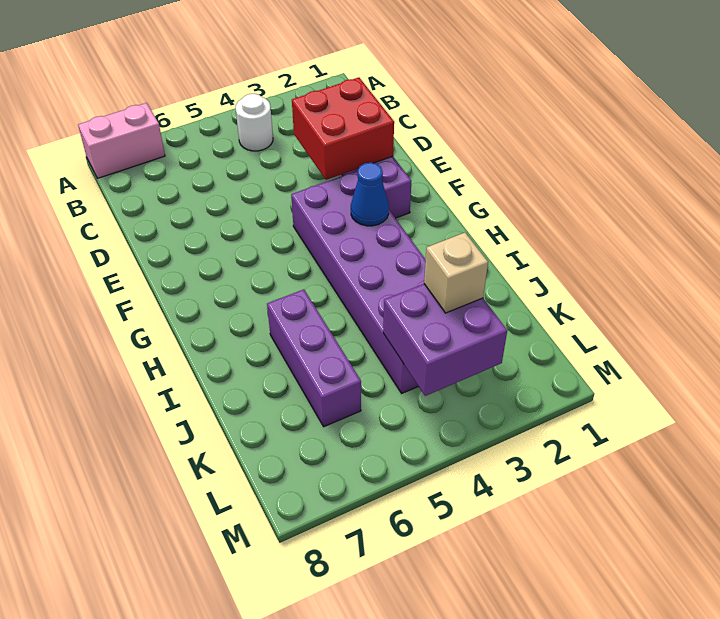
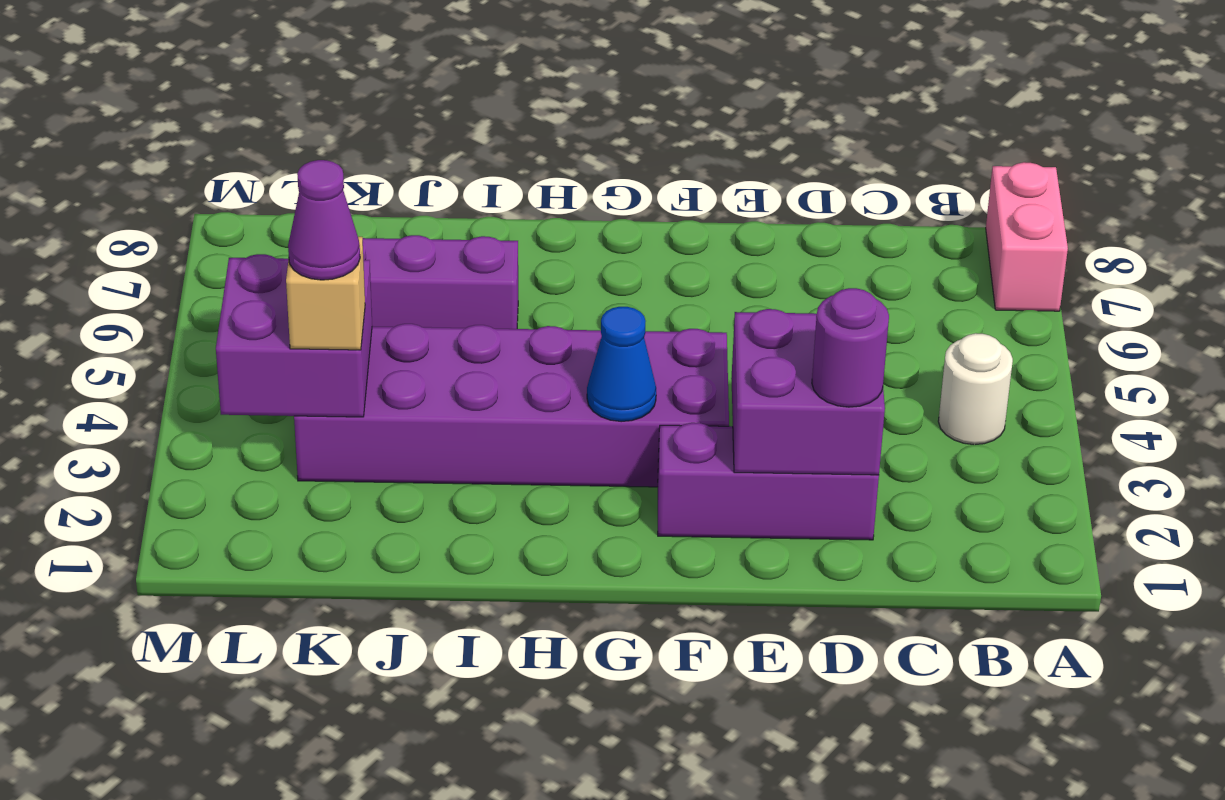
red brick D2:E3 level 2 -> purple brick D2:E3 level 2
none -> purple round brick D2 level 3
none -> purple cone K3 level 4

